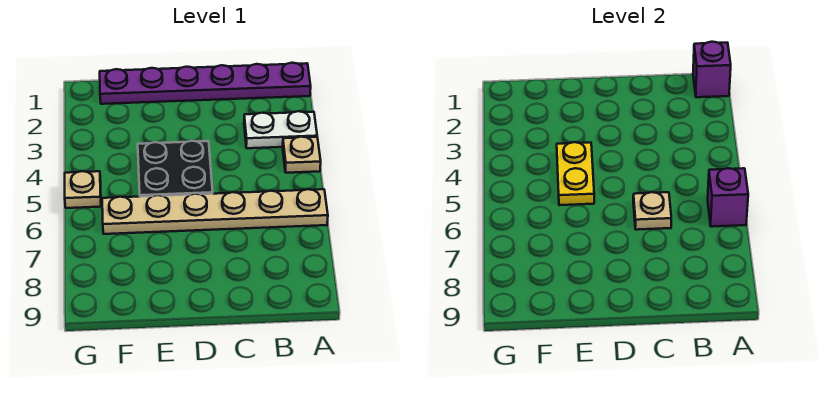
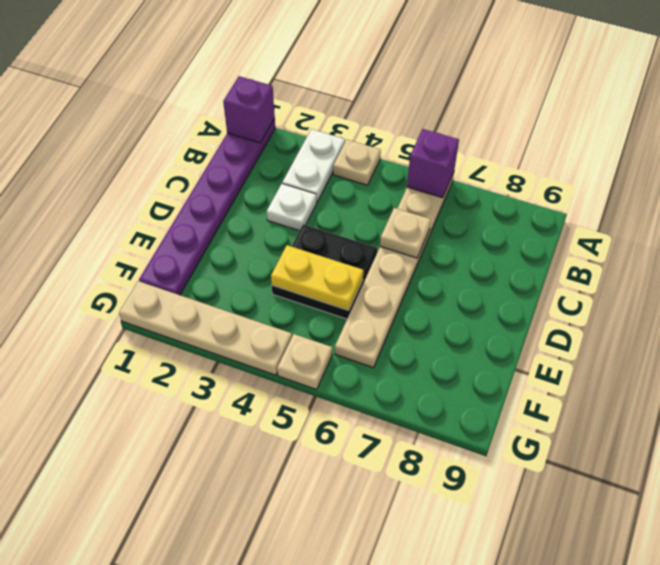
none -> white plate C3 level 1
none -> tan plate G1:G4 level 1

